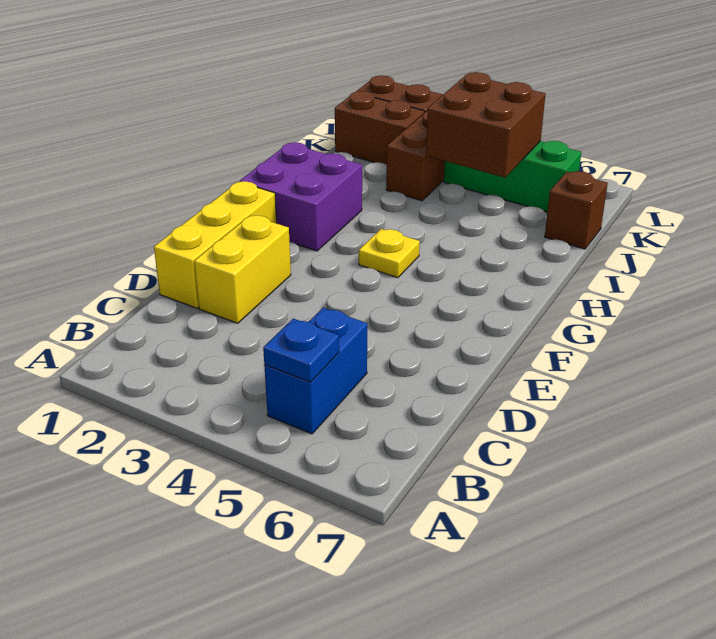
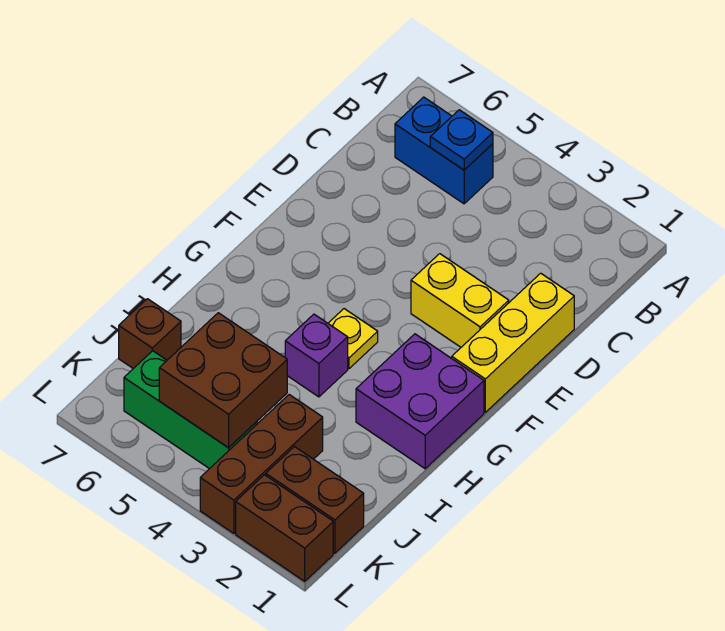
blue brick B5:C5 level 1 -> blue brick B5:B6 level 1
yellow brick D2:E2 level 1 -> yellow brick E2:E3 level 1
none -> purple brick H4 level 1

